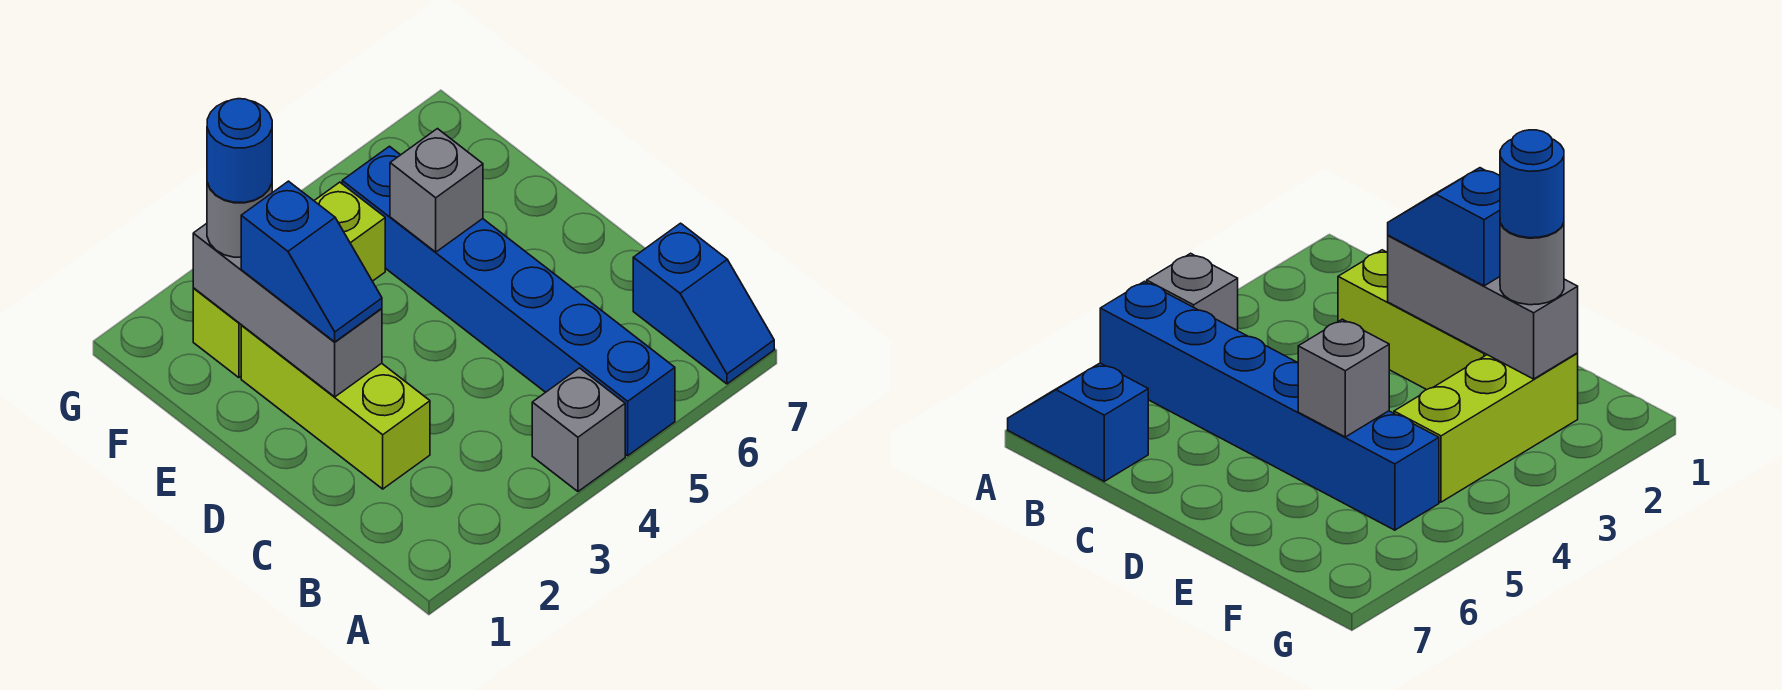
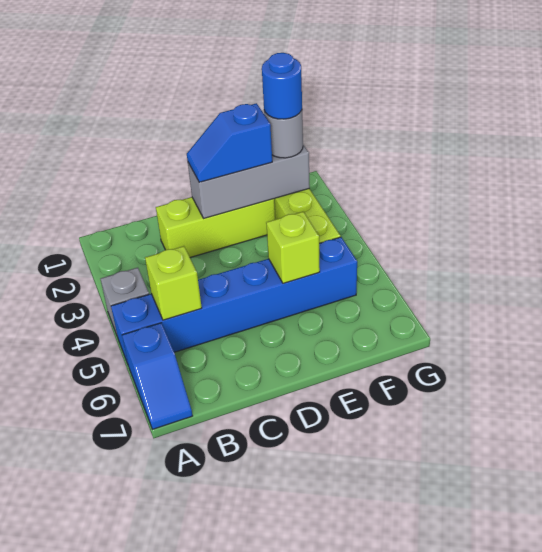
blue slope A7:B7 level 1 top B -> blue slope A6:A7 level 1 top 6
none -> lime brick B5 level 2
grey brick E5 level 2 -> lime brick E5 level 2

